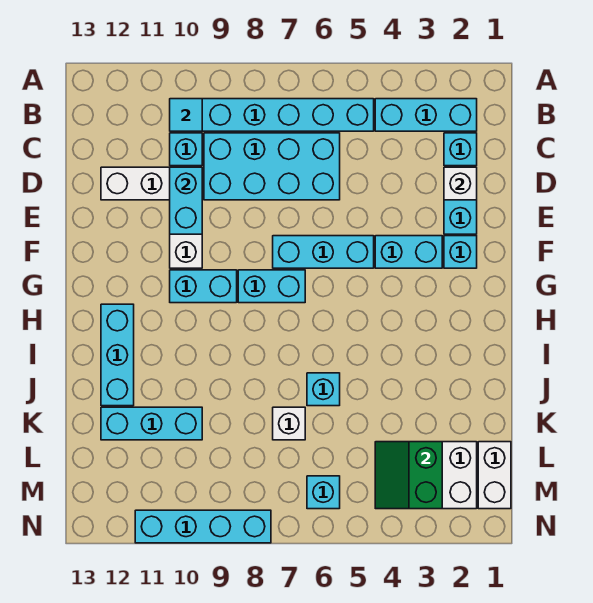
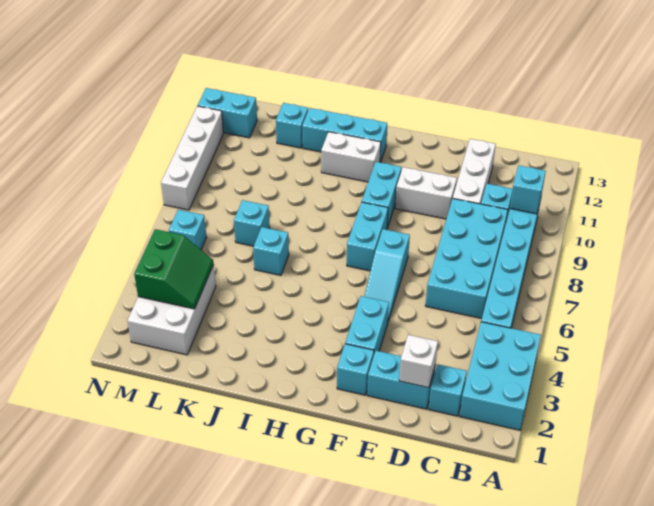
cyan brick B2:B4 level 1 -> cyan brick A2:B4 level 1
cyan tile B10 level 2 -> cyan brick B10 level 2
cyan brick D10:E10 level 2 -> cyan brick M12:N12 level 1
cyan brick F5:F7 level 1 -> cyan slope F5:F7 level 1 top 7
white brick K7 level 1 -> cyan brick K7 level 1
cyan brick K10:K12 level 1 -> cyan brick K12 level 1
white brick L1:M1 level 1 -> white brick H11:I11 level 1
green slope L3:M4 level 2 top 3 -> green slope L3:M4 level 2 top M
cyan brick N8:N11 level 1 -> white brick N8:N11 level 1

